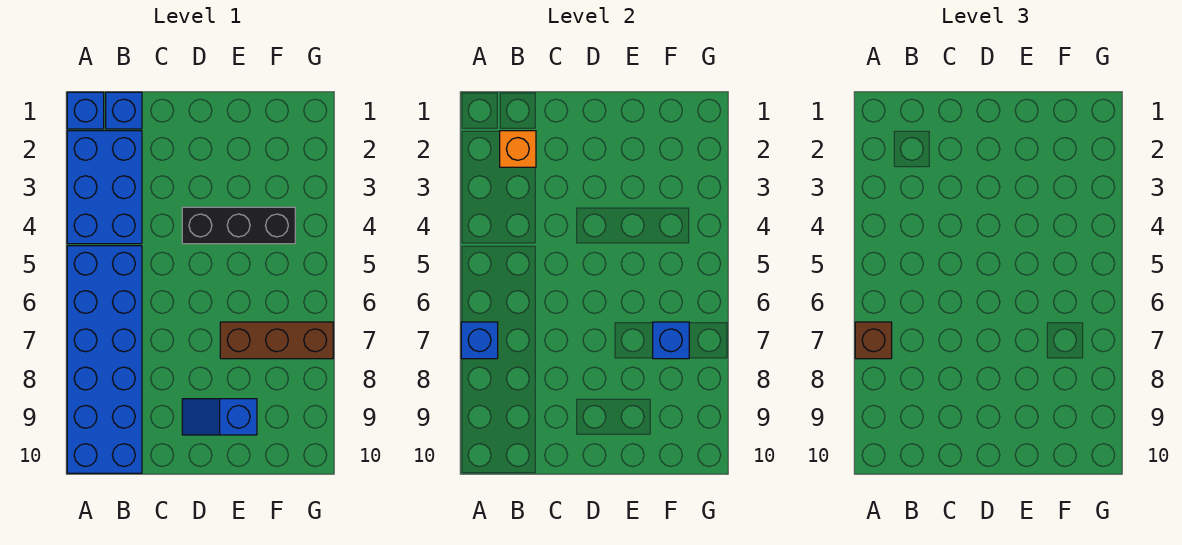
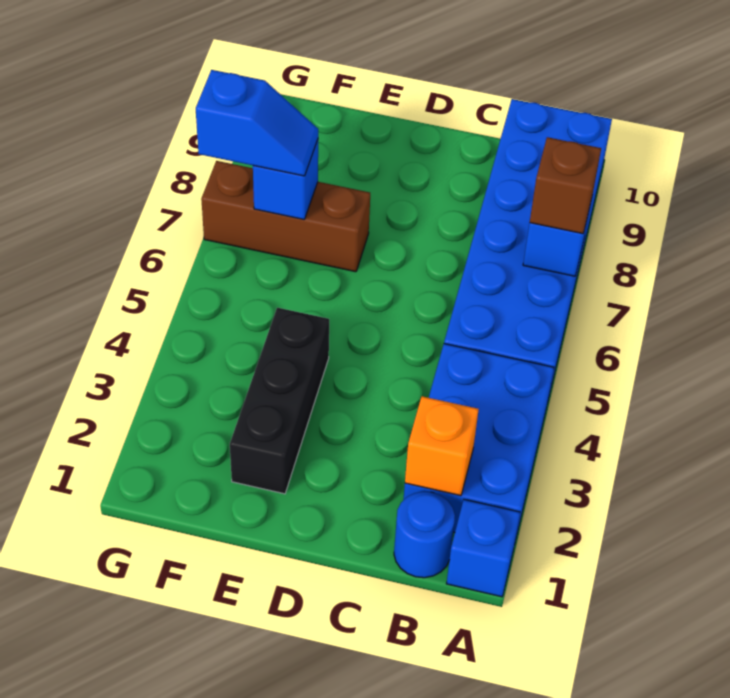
blue brick B1 level 1 -> blue round brick B1 level 1
black brick D4:F4 level 1 -> black brick E2:E4 level 1
blue slope D9:E9 level 1 top E -> blue slope F7:G7 level 3 top G

